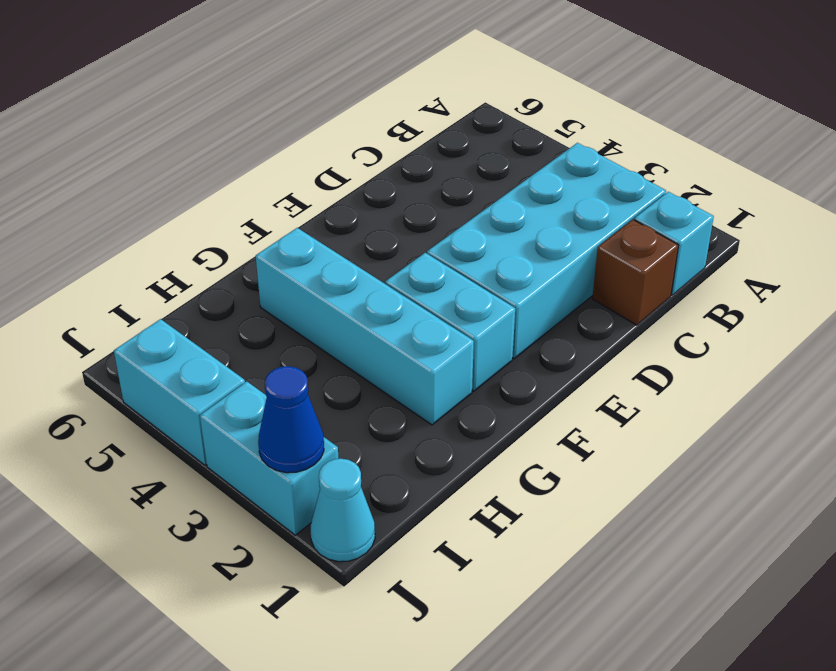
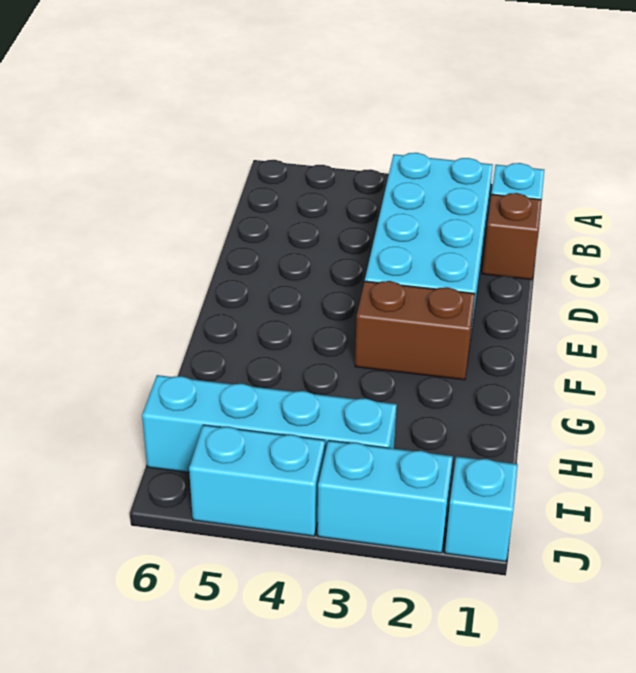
cyan brick F2:F3 level 1 -> brown brick F2:F3 level 1
cyan brick G2:G5 level 1 -> cyan brick I3:I6 level 1
cyan cone J1 level 1 -> cyan brick J1 level 1
blue cone J2 level 2 -> none

